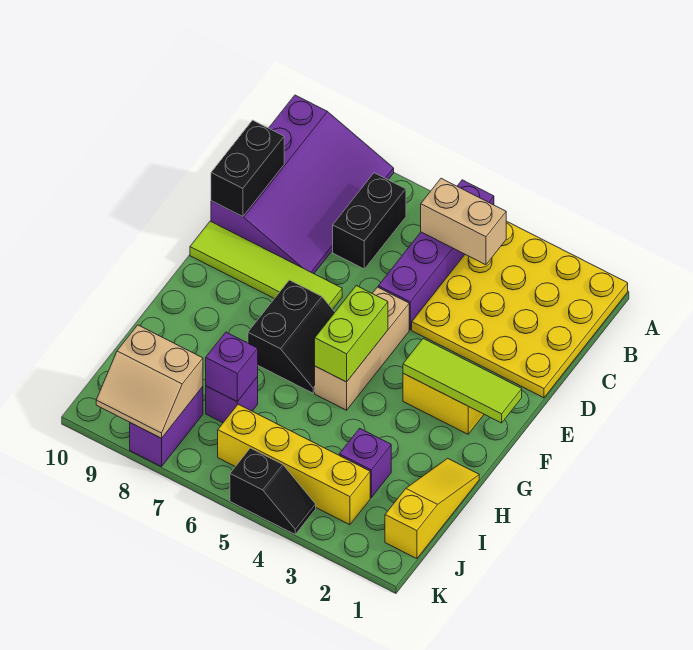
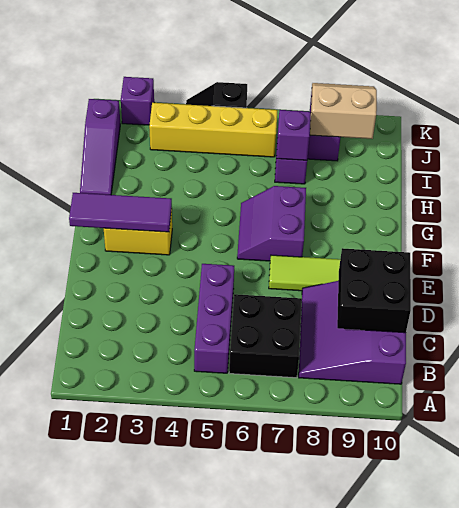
yellow plate A1:D4 level 1 -> none
purple brick A5:D5 level 1 -> purple brick B5:D5 level 1
purple slope A8:D10 level 1 top 10 -> purple slope B8:D10 level 1 top 10
tan brick B4:B5 level 2 -> none
black brick B7:C7 level 1 -> black brick B6:C7 level 1
black brick C10:D10 level 2 -> black brick C9:D10 level 2
tan brick E5:G5 level 1 -> none
lime tile F1:F3 level 2 -> purple tile F1:F3 level 2
lime brick F5:G5 level 2 -> none
black slope F6:G7 level 1 top 7 -> purple slope F6:G7 level 1 top 7
yellow slope H1:J1 level 1 top J -> purple slope H1:J1 level 1 top J
purple brick I3 level 1 -> purple brick K2 level 1

